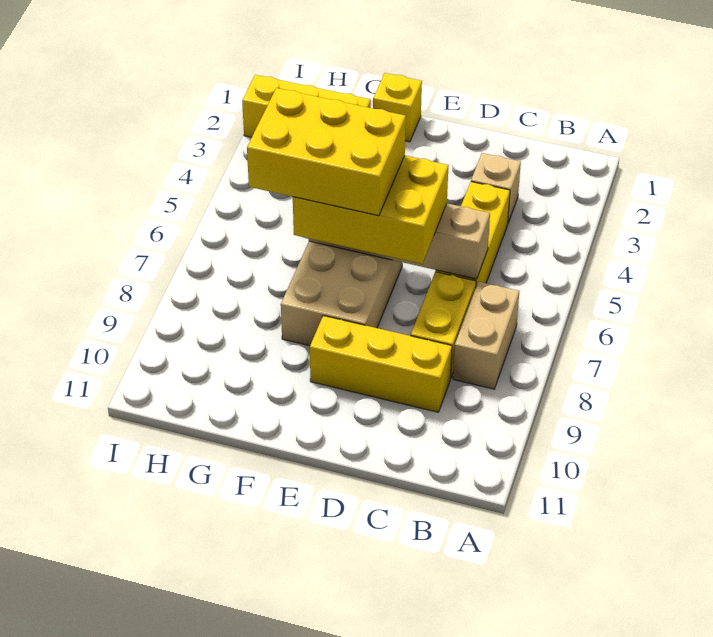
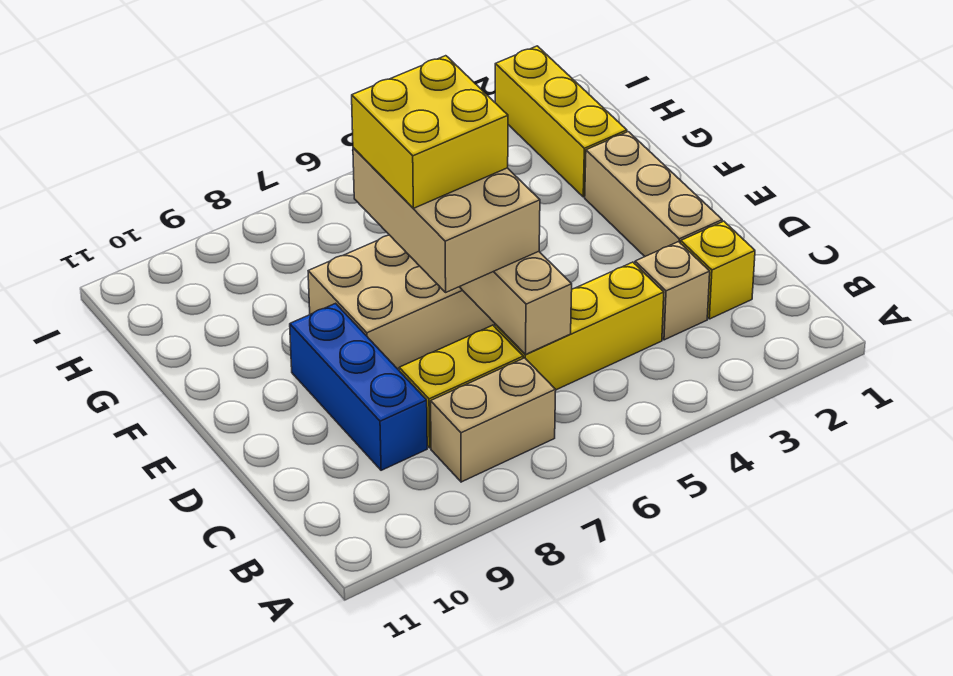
yellow brick C9:E9 level 1 -> blue brick C9:E9 level 1
none -> tan brick D2:F2 level 1
yellow brick D6:F7 level 3 -> tan brick D6:F7 level 3
yellow brick E6:G7 level 4 -> yellow brick E6:F7 level 4
yellow brick F1 level 1 -> yellow brick C2 level 1

